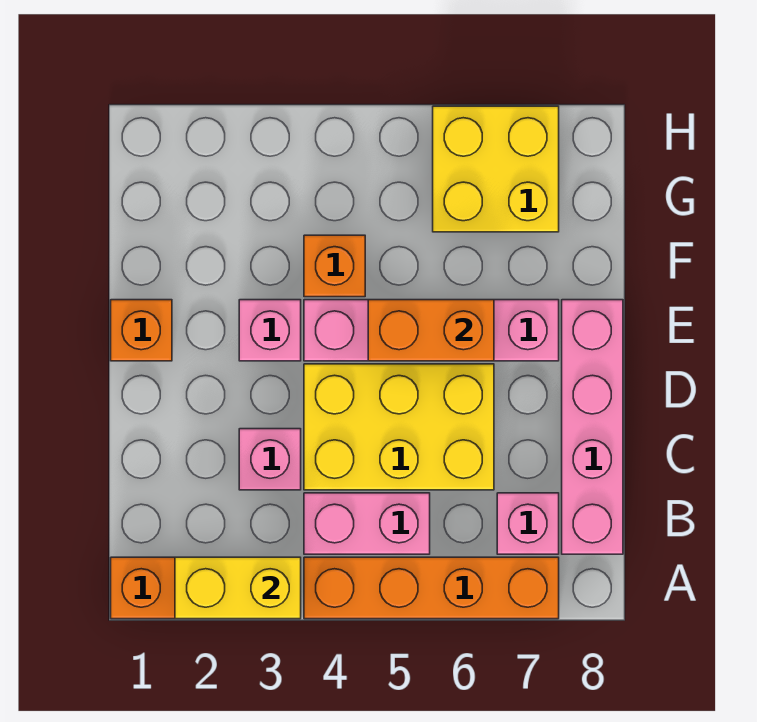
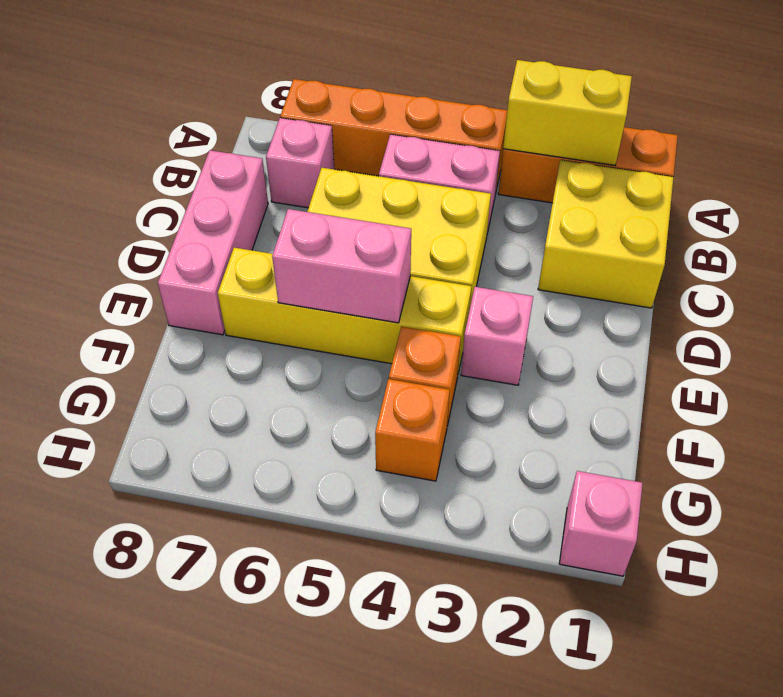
pink brick B8:E8 level 1 -> pink brick C8:E8 level 1
pink brick C3 level 1 -> pink brick H1 level 1
orange brick E1 level 1 -> orange brick G4 level 1
pink brick E4:E7 level 1 -> yellow brick E4:E7 level 1
orange brick E5:E6 level 2 -> pink brick E5:E6 level 2
yellow brick G6:H7 level 1 -> yellow brick B1:C2 level 1

